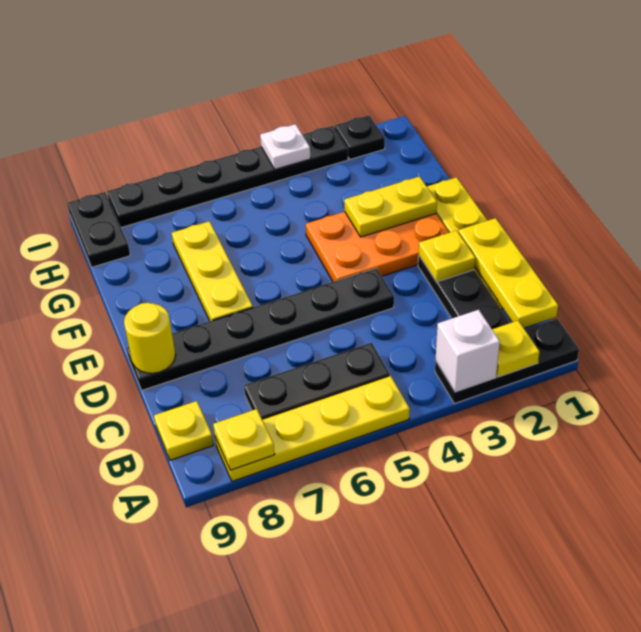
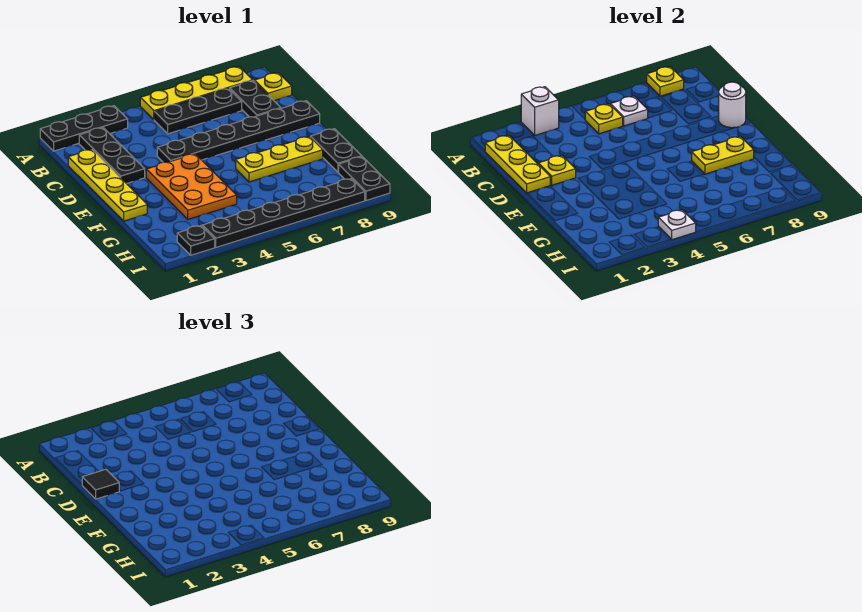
yellow plate A2 level 2 -> yellow plate B5 level 2
none -> white plate B6 level 2
none -> black plate B8:C8 level 1
none -> black tile D1 level 3
yellow round brick D9 level 2 -> white round brick D9 level 2
orange plate E2:F4 level 1 -> orange plate E3:G4 level 1
yellow plate E7:G7 level 1 -> yellow plate F6:F8 level 1
yellow plate F2:F3 level 2 -> yellow plate F7:F8 level 2
none -> black plate F9:G9 level 1

